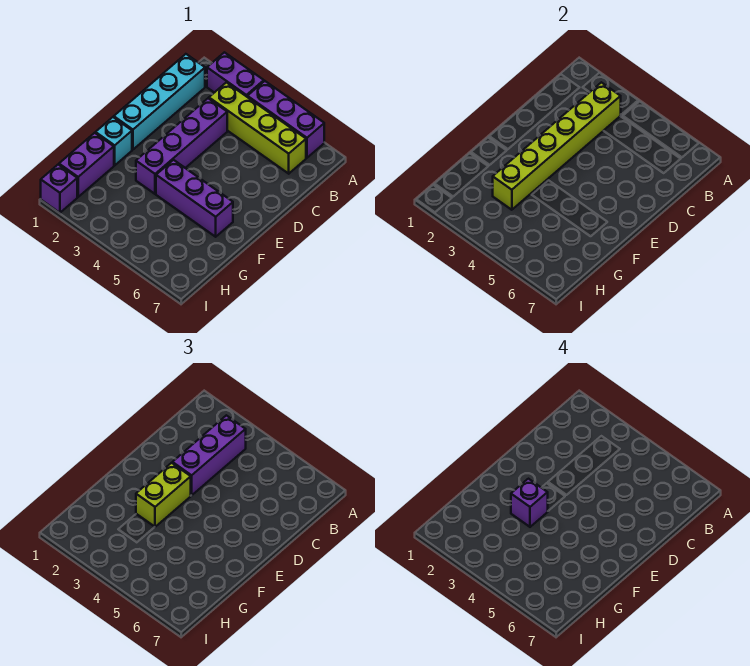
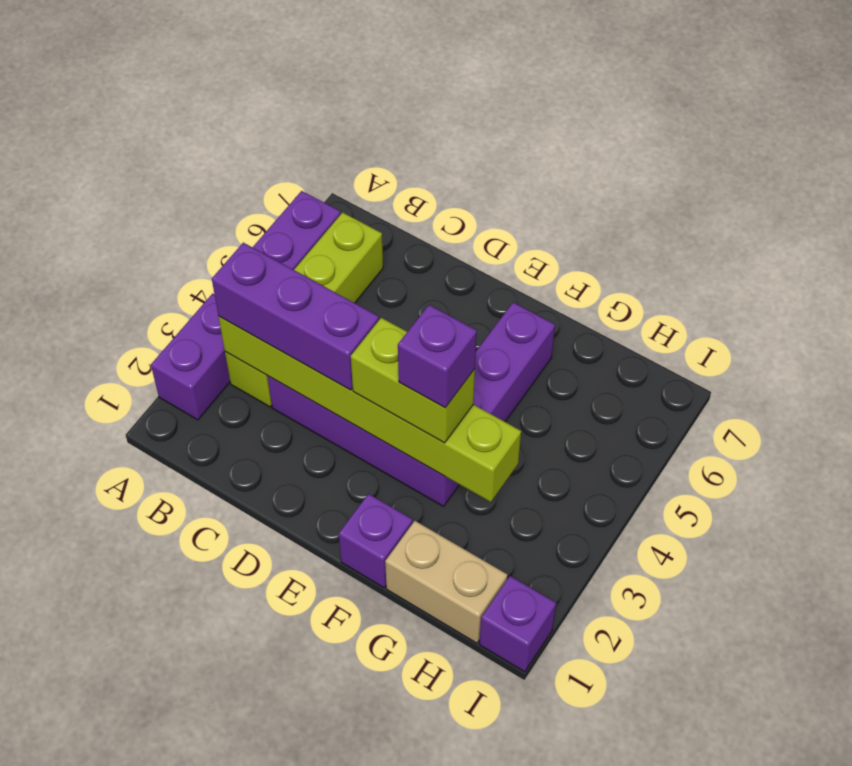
cyan brick B1:E1 level 1 -> none
cyan brick F1 level 1 -> purple brick F1 level 1
purple brick G1:H1 level 1 -> tan brick G1:H1 level 1

